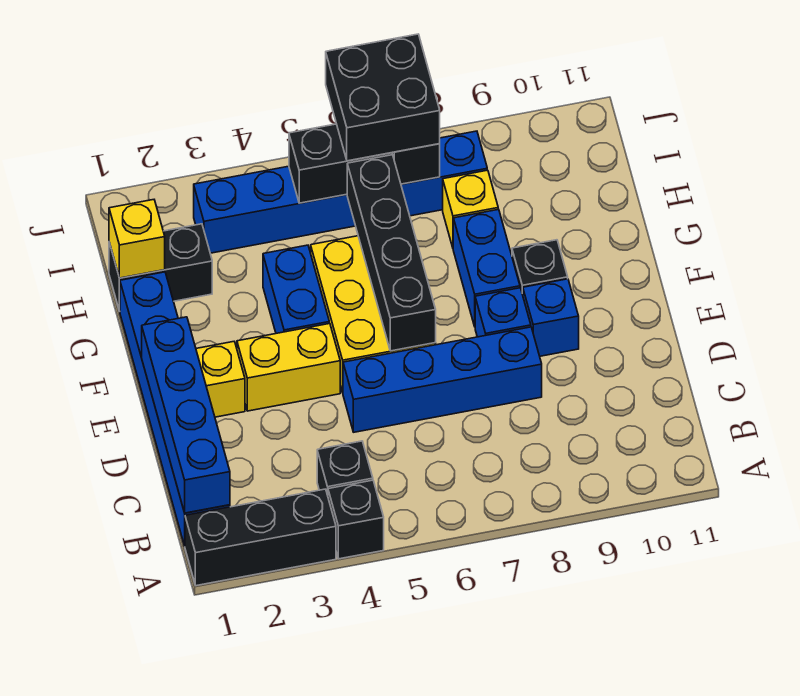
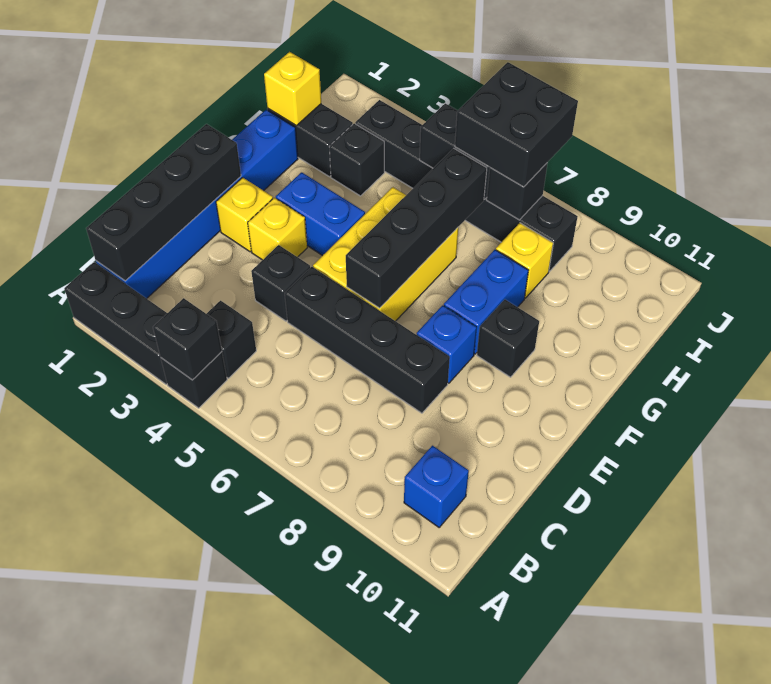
none -> black brick A4 level 2
blue brick B1:E1 level 2 -> black brick B1:E1 level 2
none -> black brick D4 level 1
blue brick D5:D8 level 1 -> black brick D5:D8 level 1
yellow brick E3:E4 level 1 -> yellow brick E3 level 1
blue brick E9 level 1 -> blue brick B10 level 1
blue brick F4:G4 level 1 -> blue brick F3:F4 level 1
none -> black brick H3 level 1
blue brick I3:I8 level 1 -> black brick I3:I8 level 1

